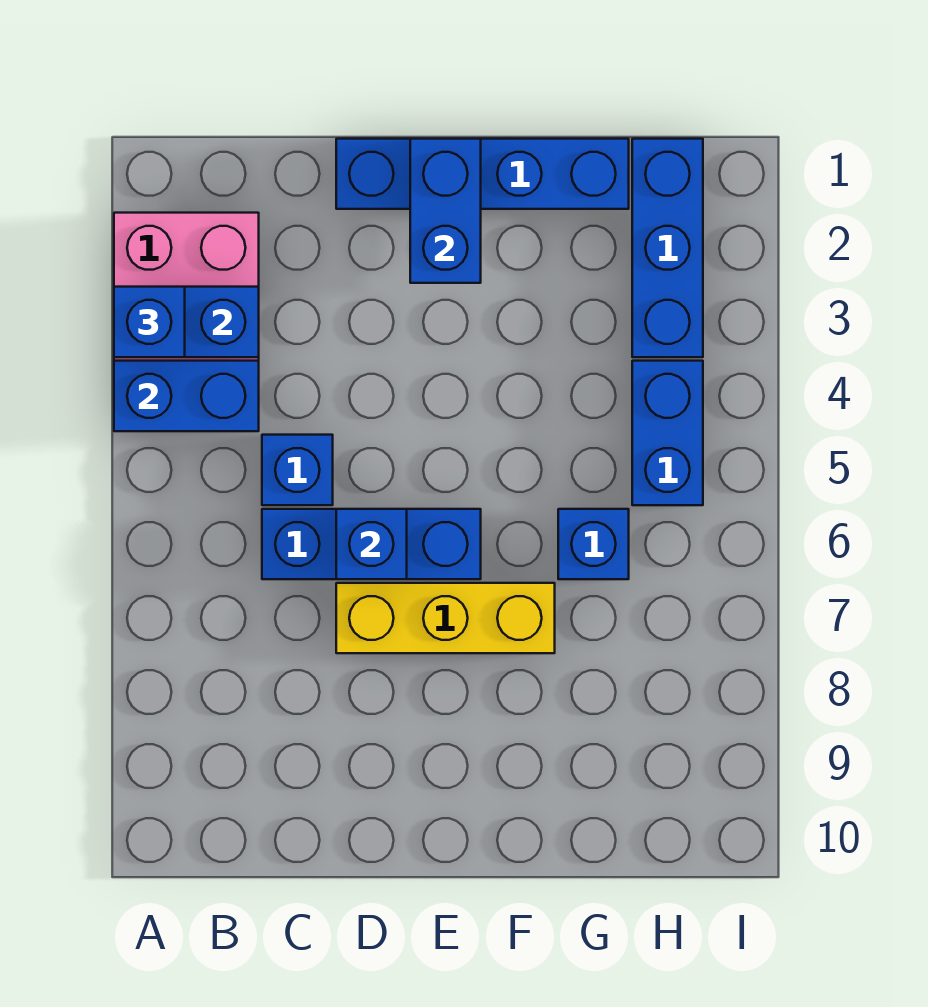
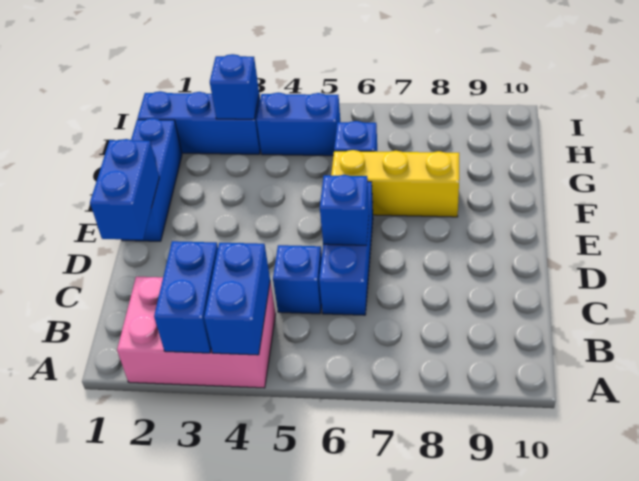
blue brick A3 level 3 -> blue brick H3 level 2
blue brick D1:G1 level 1 -> blue brick E1:G1 level 1
yellow brick D7:F7 level 1 -> yellow brick F6:F8 level 1
blue brick E1:E2 level 2 -> blue brick D1:E1 level 2

